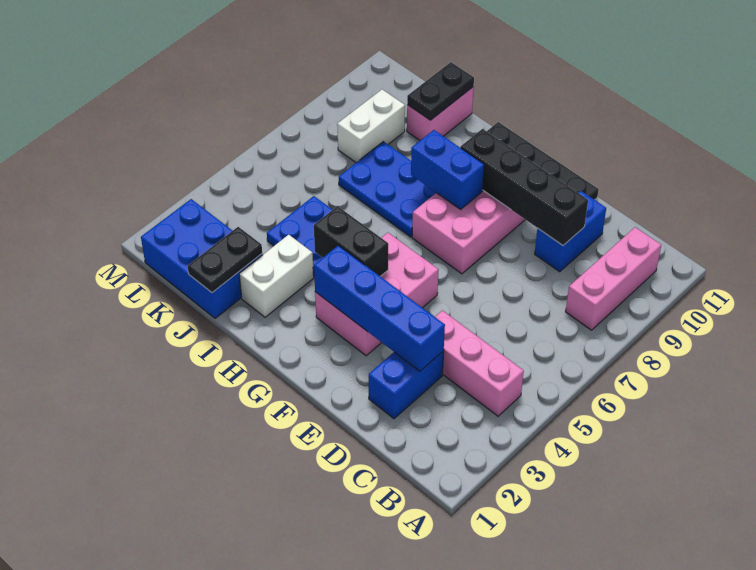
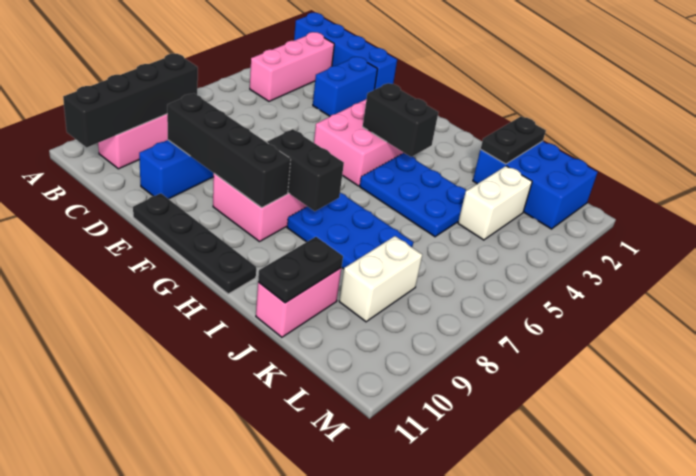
pink brick B4:D4 level 1 -> pink brick B2:B4 level 1
none -> black brick B8:B11 level 2
blue brick D3:G3 level 2 -> blue brick A1:D1 level 1
blue brick G8:H8 level 2 -> black brick G8:H8 level 2
white brick I2:I3 level 1 -> white brick K3:K4 level 1

